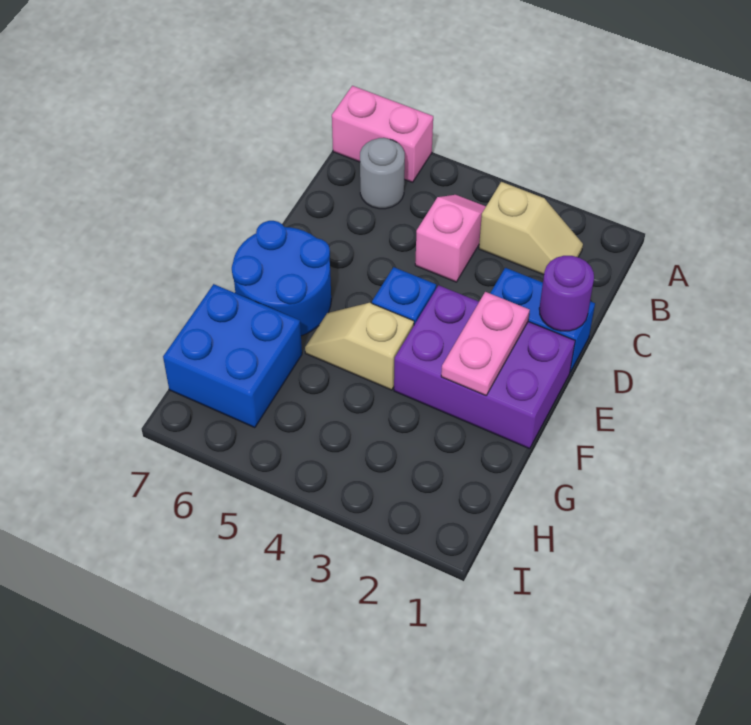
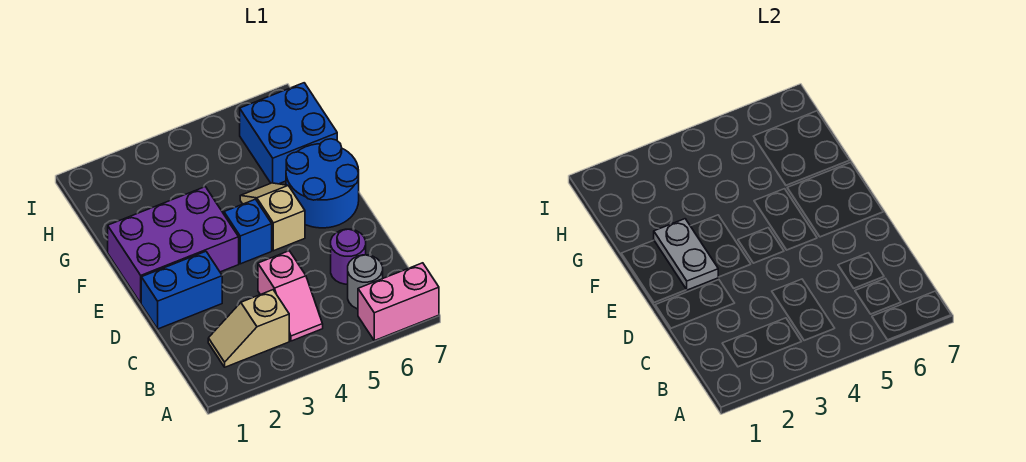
purple round brick D1 level 2 -> purple round brick C6 level 1
pink plate E2:F2 level 2 -> grey plate E2:F2 level 2
tan slope F4:F5 level 1 top 4 -> tan slope E5:F5 level 1 top E

